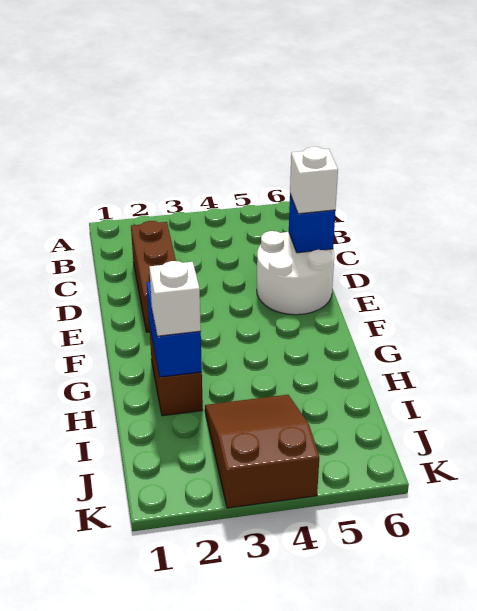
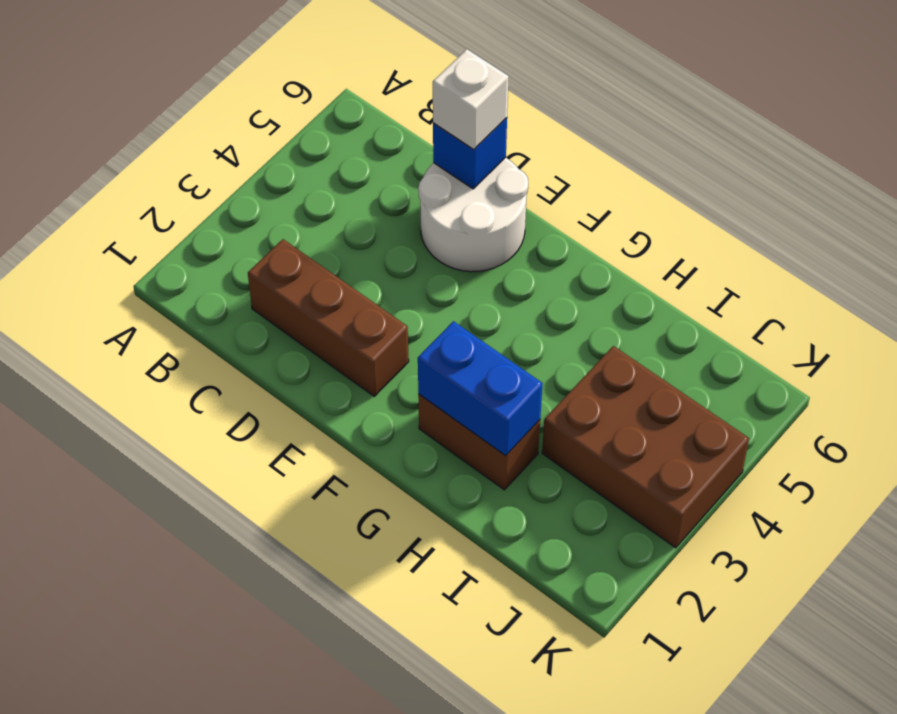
white brick H2 level 3 -> none
brown slope I3:K4 level 1 top K -> brown brick I3:K4 level 1

